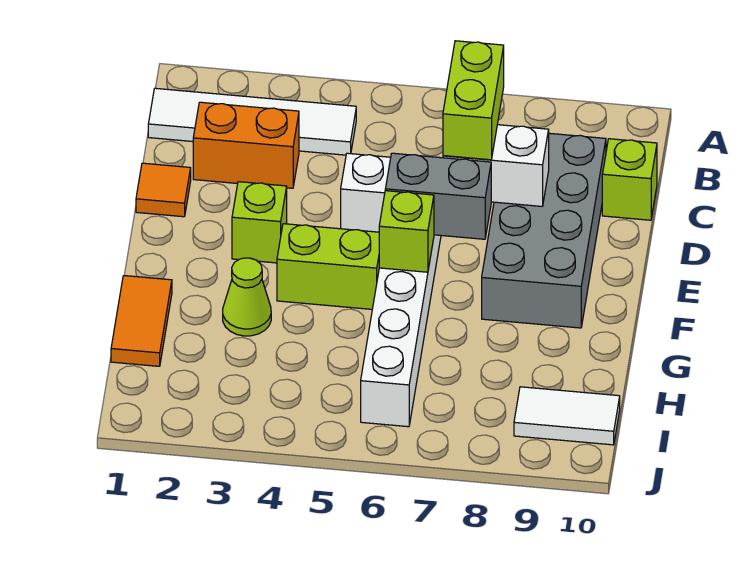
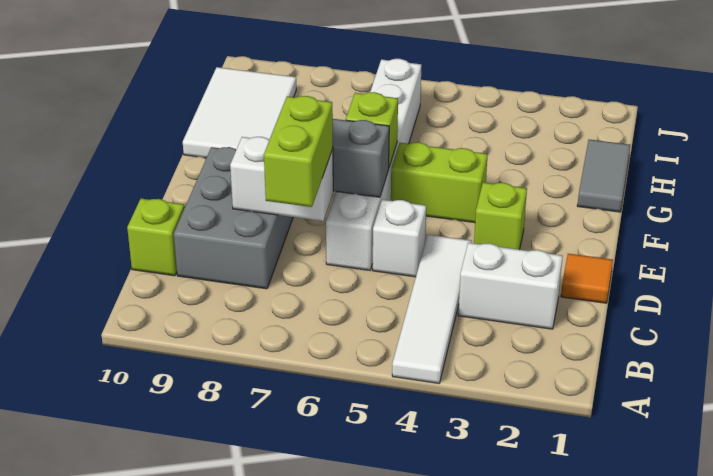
white tile B1:B4 level 1 -> white tile A4:D4 level 1
orange brick C2:C3 level 1 -> white brick C2:C3 level 1
grey brick C8:F9 level 1 -> grey brick C8:E9 level 1
orange tile G1:H1 level 1 -> grey tile G1:H1 level 1
lime cone G3 level 1 -> none
white tile I9:I10 level 1 -> white tile G9:I10 level 1

